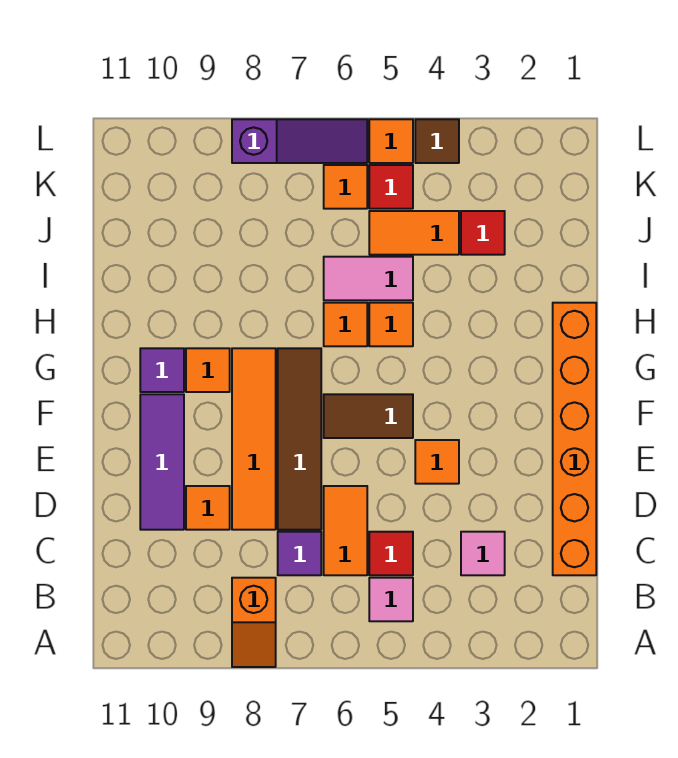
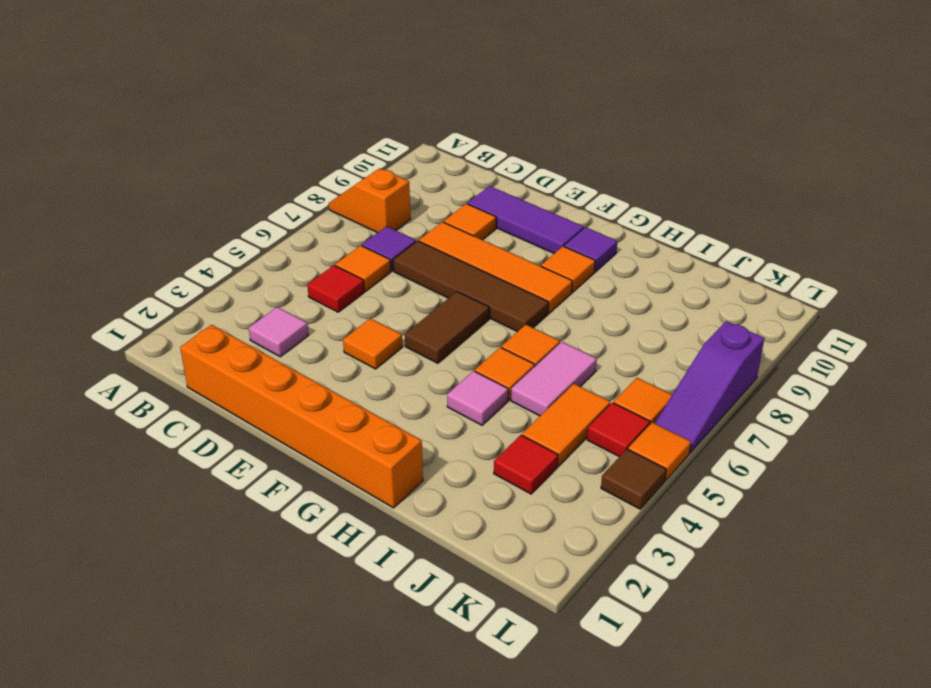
pink tile B5 level 1 -> pink tile H4 level 1
orange tile C6:D6 level 1 -> orange tile C6 level 1

